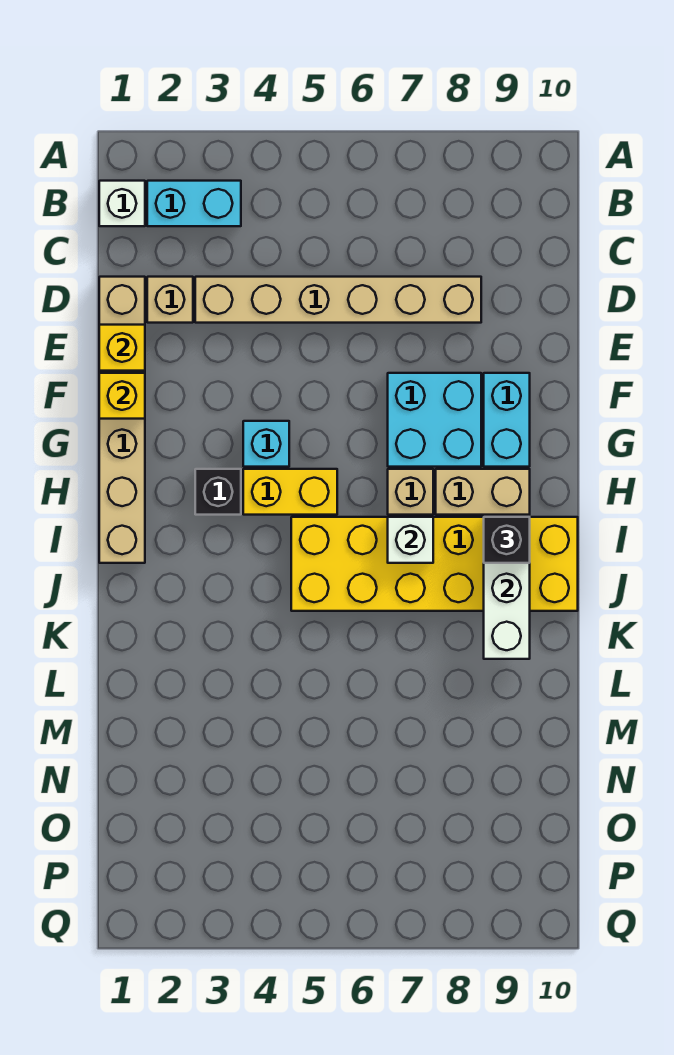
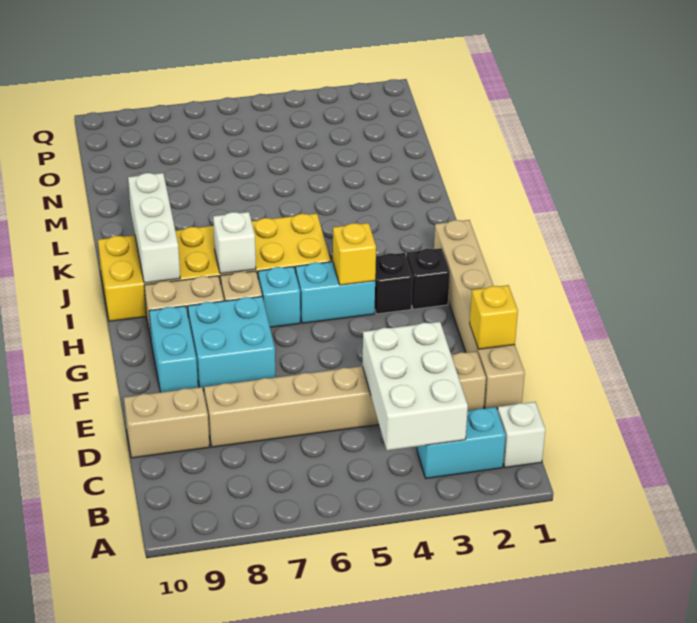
none -> white brick B3:D4 level 2
none -> tan brick D9:D10 level 1
yellow brick F1 level 2 -> yellow brick H4 level 2
cyan brick G4 level 1 -> cyan brick H6 level 1
yellow brick H4:H5 level 1 -> cyan brick H4:H5 level 1
black brick I9 level 3 -> black brick H2 level 1

